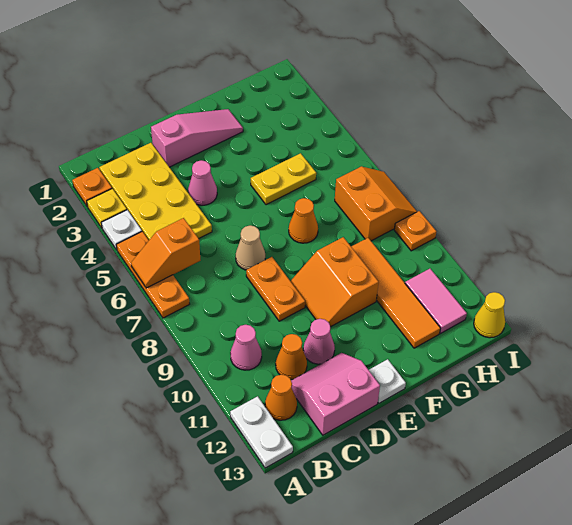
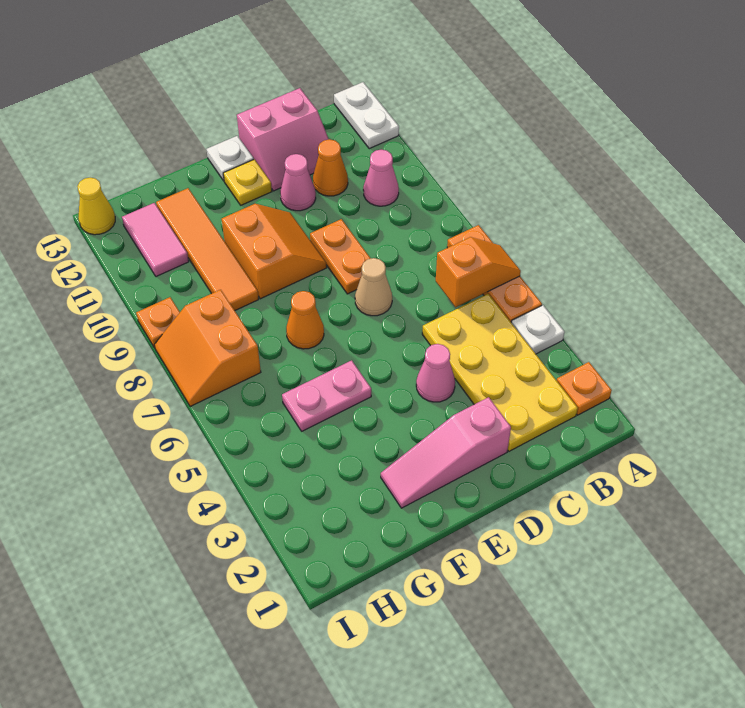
yellow plate A3 level 1 -> yellow plate E12 level 1
orange cone B12 level 1 -> none
yellow plate F5:G5 level 1 -> pink plate F5:G5 level 1

